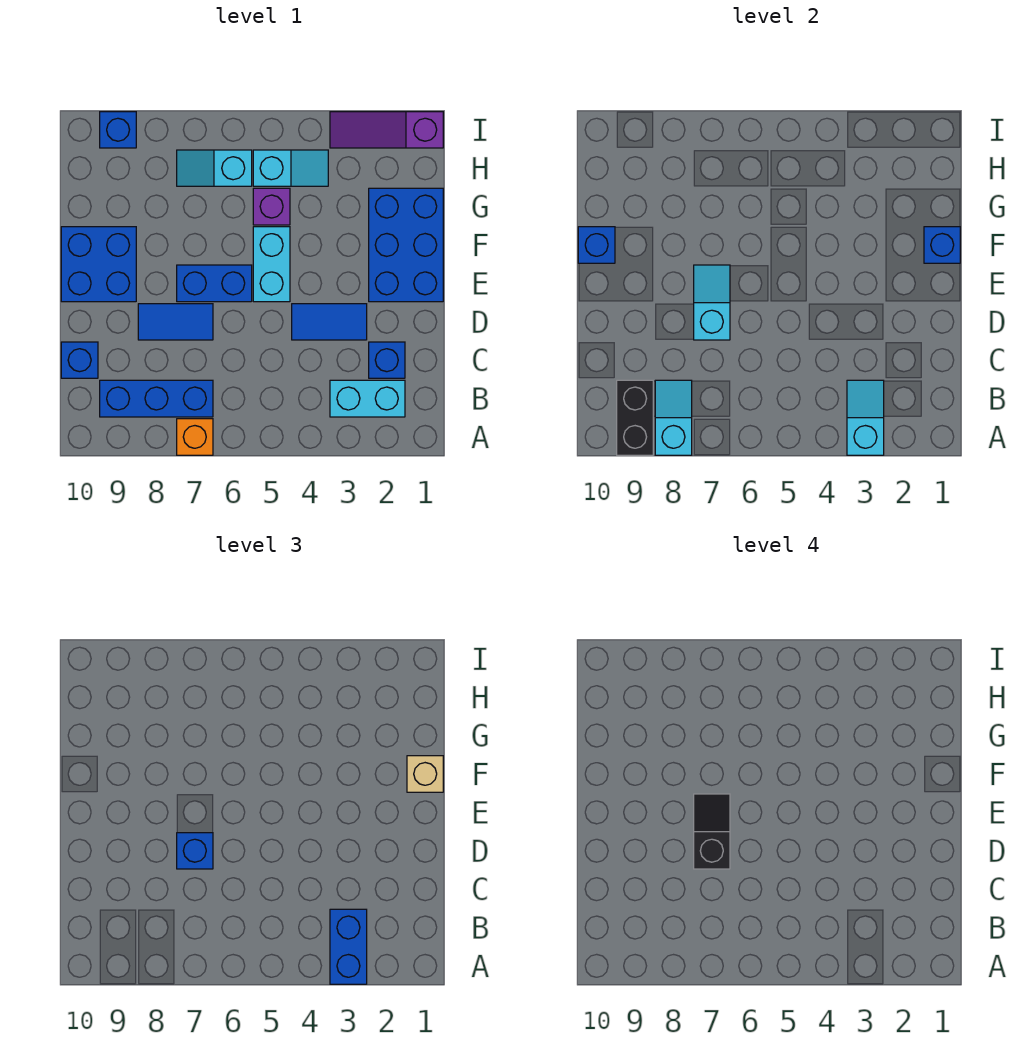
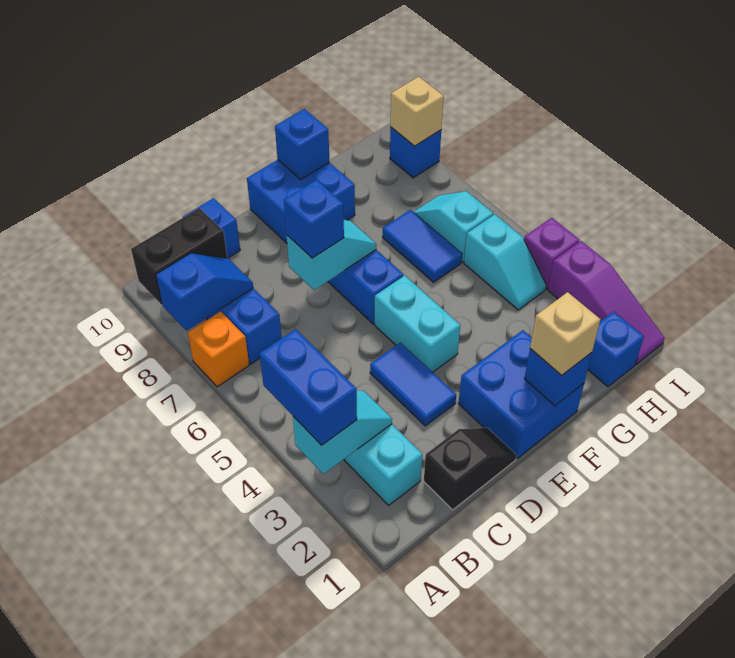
blue brick A3:B3 level 3 -> blue brick A3:A4 level 3
cyan slope A8:B8 level 2 top A -> blue slope A8:B8 level 2 top A
blue brick C2 level 1 -> blue brick H1 level 1
blue tile D7:D8 level 1 -> blue tile G6:G7 level 1
black slope D7:E7 level 4 top D -> black slope C1:D1 level 1 top C
blue brick E1:G2 level 1 -> blue brick E1:F2 level 1
cyan brick E5:F5 level 1 -> cyan brick E4:E5 level 1
purple brick G5 level 1 -> purple brick I4 level 1
purple slope I1:I3 level 1 top 1 -> purple slope I1:I3 level 1 top 3
none -> tan brick I9 level 2

